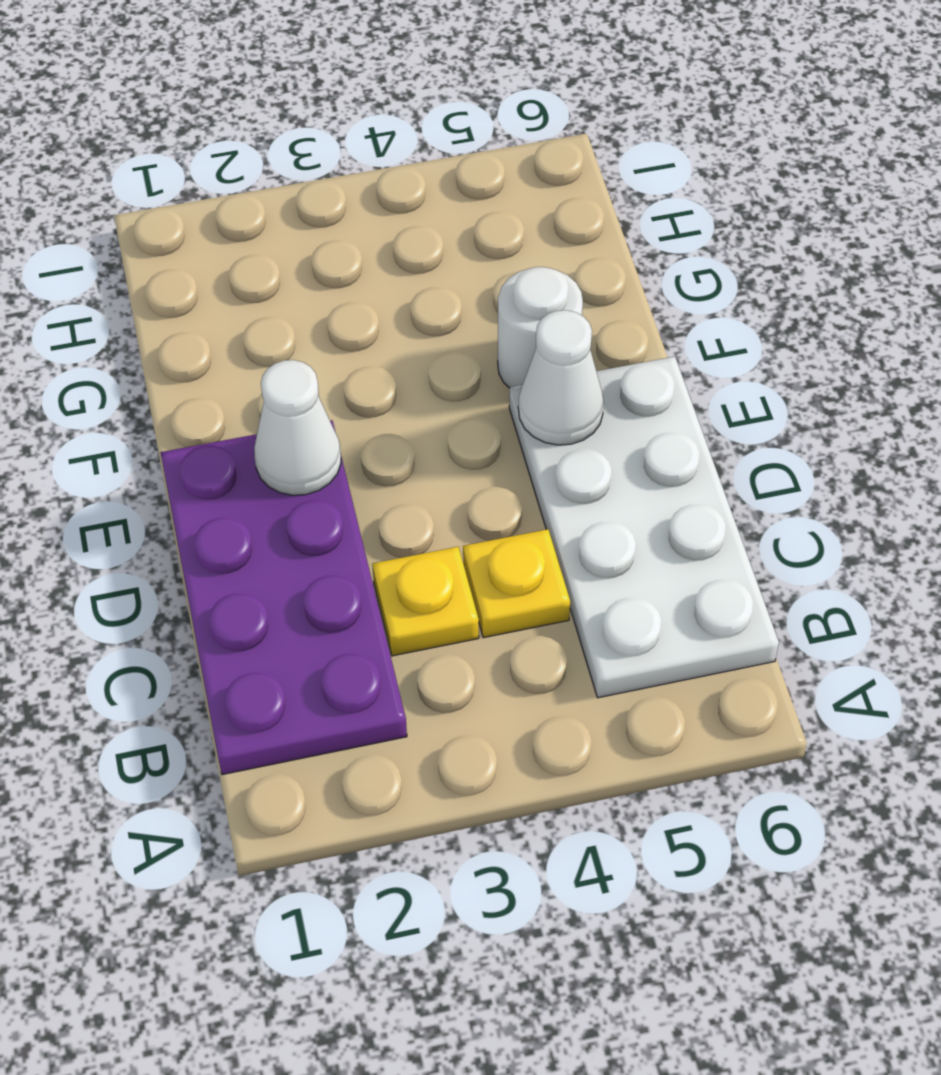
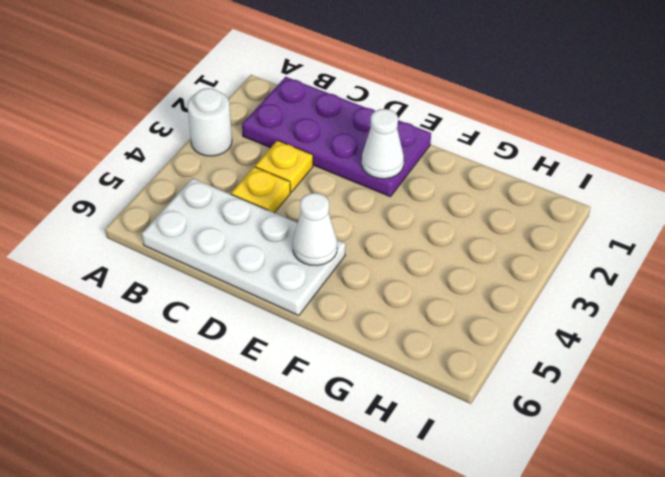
white round brick F5 level 1 -> white round brick A3 level 1

